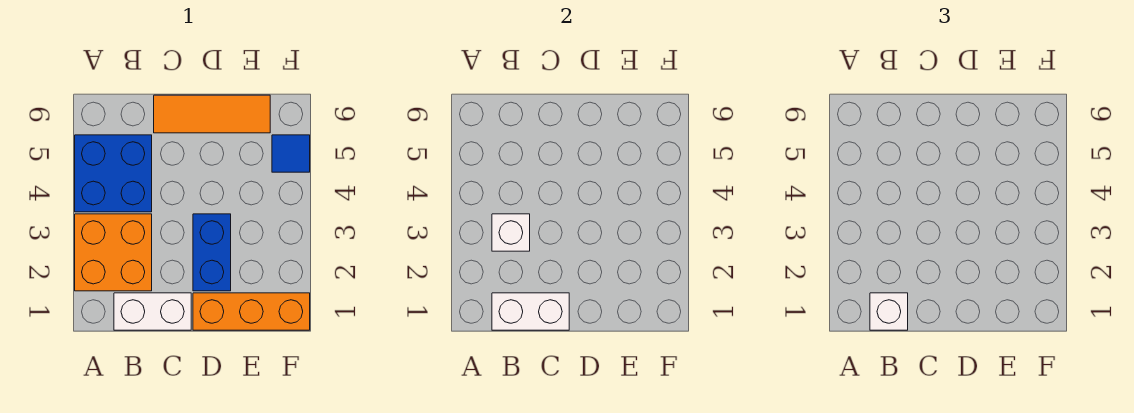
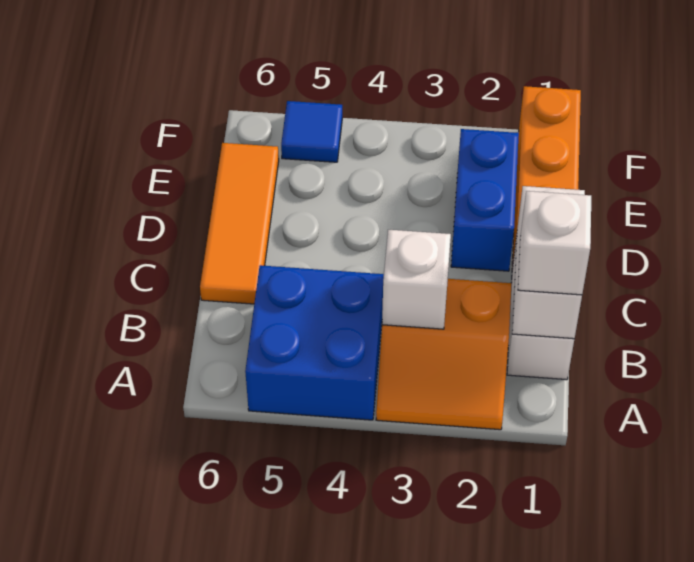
orange brick A2:B3 level 1 -> orange slope A2:B3 level 1 top B
blue brick D2:D3 level 1 -> blue brick D2:E2 level 1

